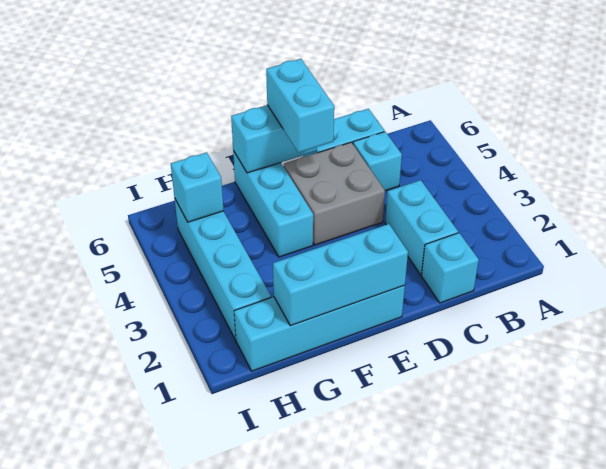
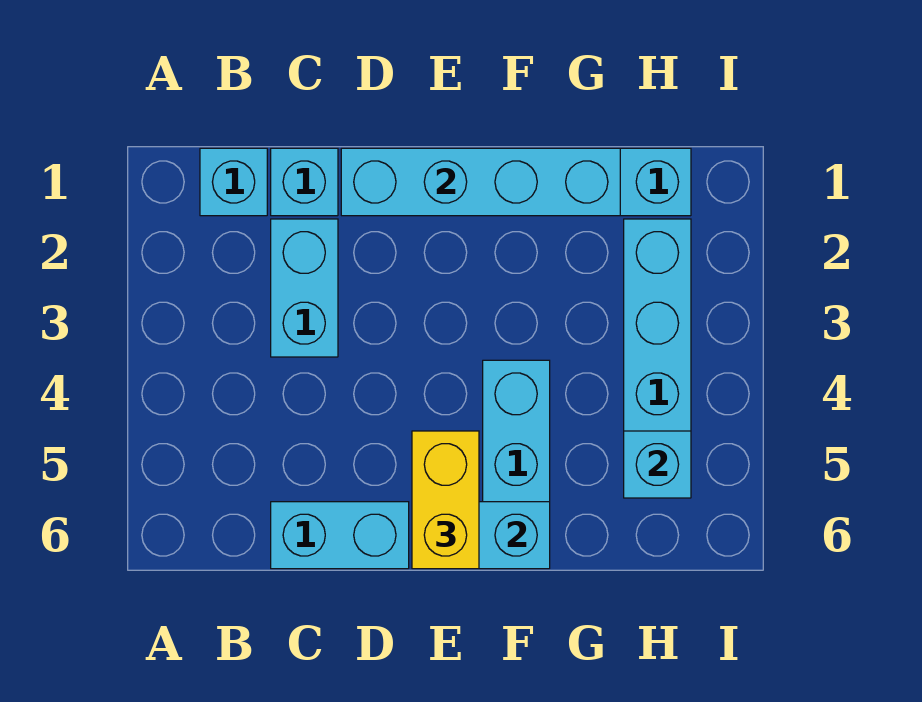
cyan brick C5 level 1 -> cyan brick B1 level 1
grey brick D4:E5 level 1 -> none
cyan brick E1:G1 level 2 -> cyan brick D1:G1 level 2
cyan brick E5:E6 level 3 -> yellow brick E5:E6 level 3

